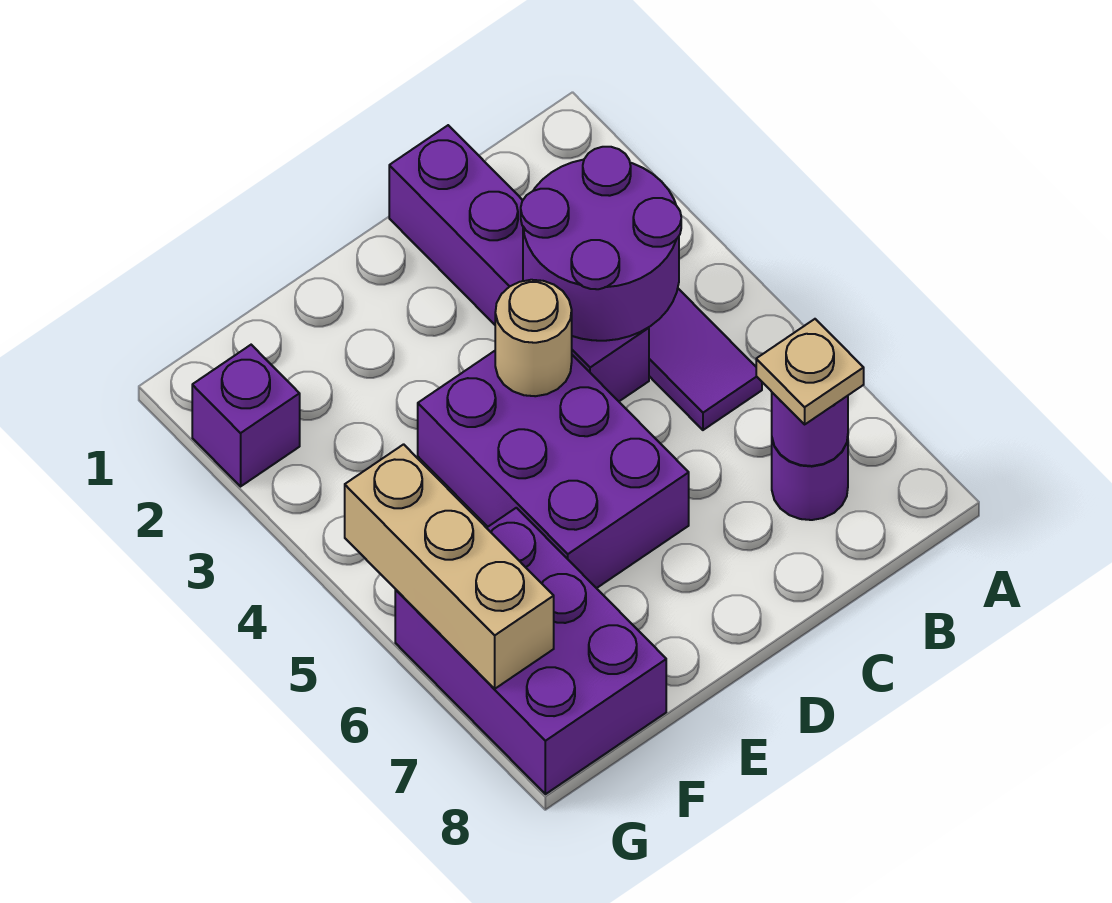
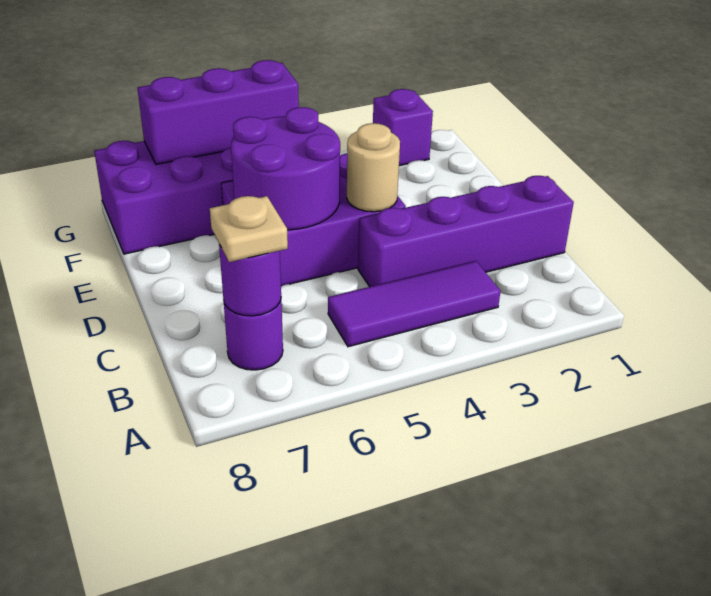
purple round brick B3:C4 level 2 -> purple round brick D5:E6 level 2
tan brick G5:G7 level 2 -> purple brick G5:G7 level 2

